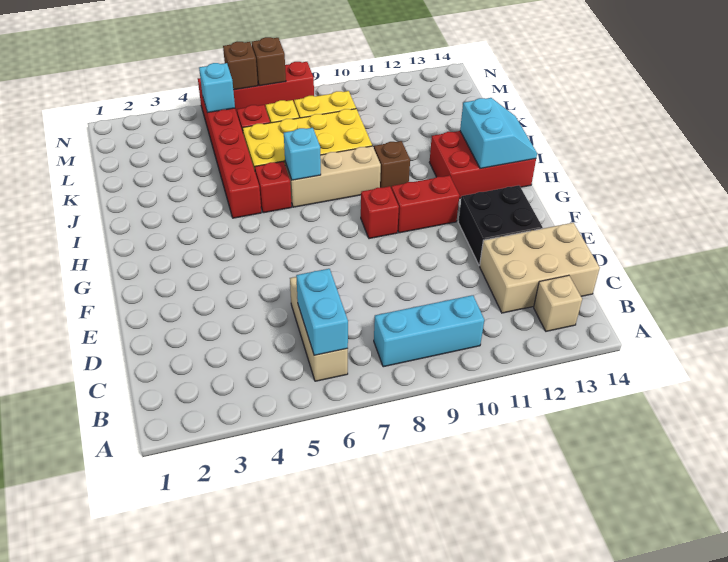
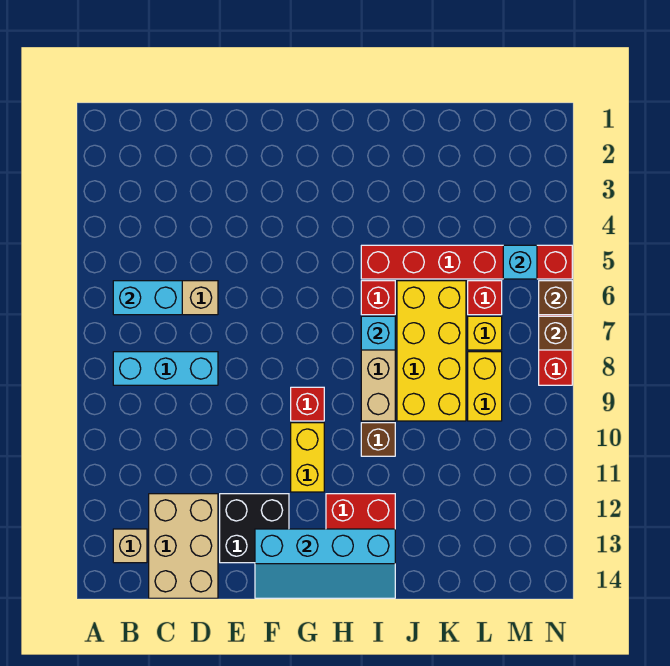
cyan brick B8:B10 level 1 -> cyan brick B8:D8 level 1
red brick G10:G11 level 1 -> yellow brick G10:G11 level 1
cyan slope H13:I14 level 2 top 13 -> cyan slope F13:I14 level 2 top 13

